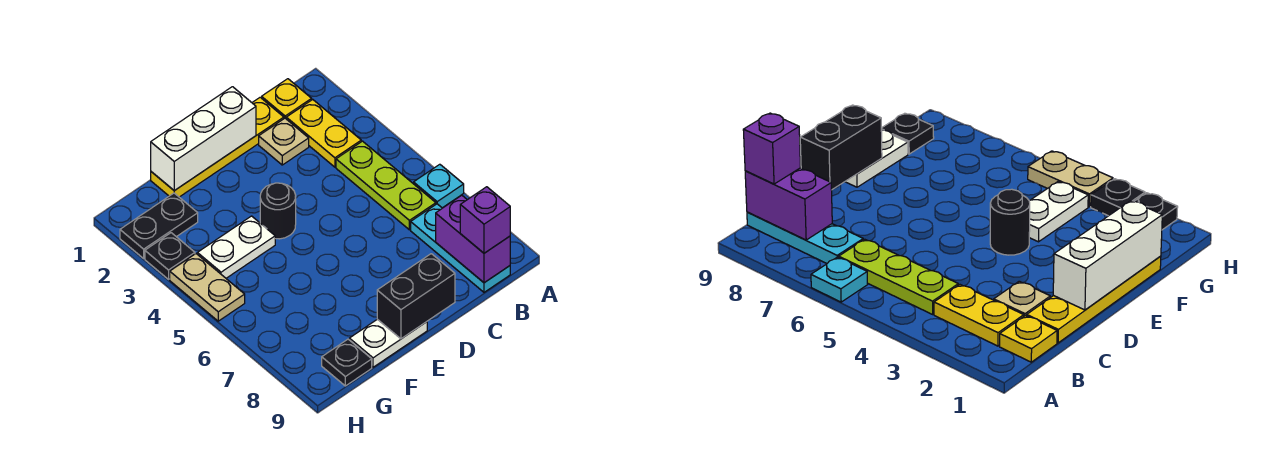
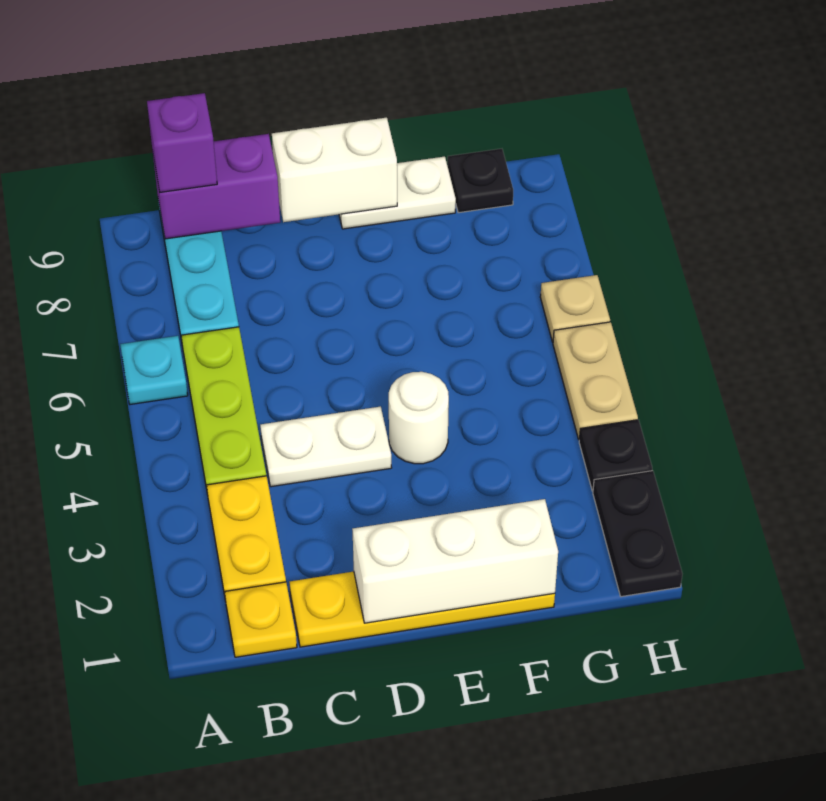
purple brick B8:B9 level 2 -> purple brick B9:C9 level 2
tan plate C2 level 1 -> tan plate H6 level 1
black brick D9:E9 level 2 -> white brick D9:E9 level 2
black round brick E4 level 1 -> white round brick E4 level 1
white plate F4:G4 level 1 -> white plate C4:D4 level 1
black plate G2:H2 level 1 -> black plate H1:H2 level 1

